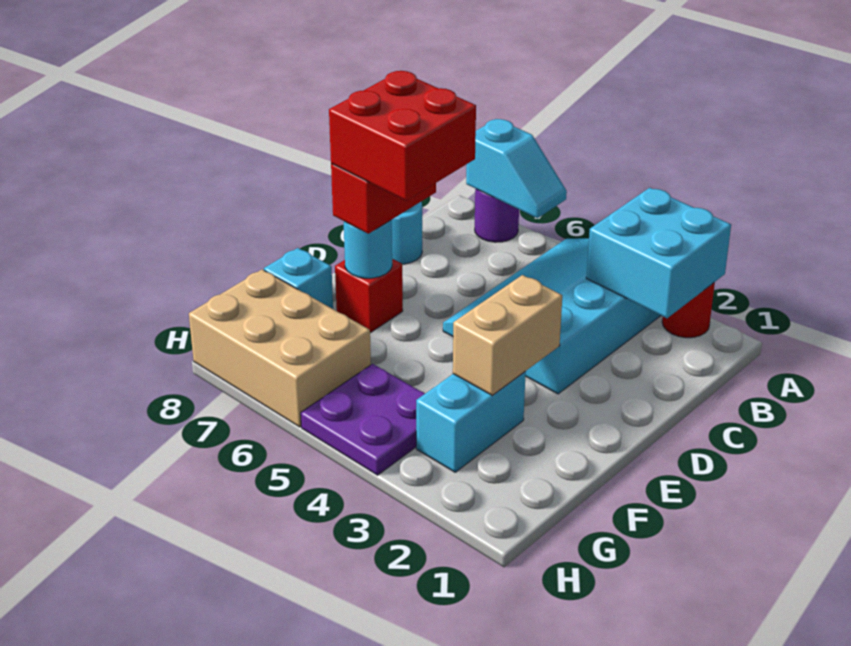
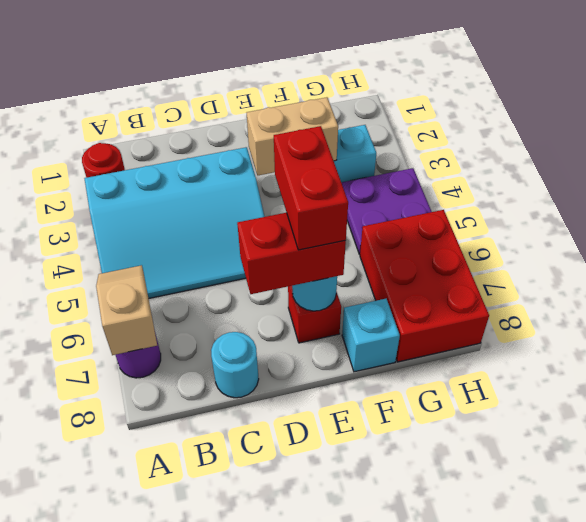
cyan brick A2:B3 level 2 -> none
cyan slope A6:A7 level 2 top 7 -> tan slope A6:A7 level 2 top 7
red brick D6:E7 level 4 -> red brick E6:E7 level 4
tan brick G6:H8 level 1 -> red brick G6:H8 level 1

